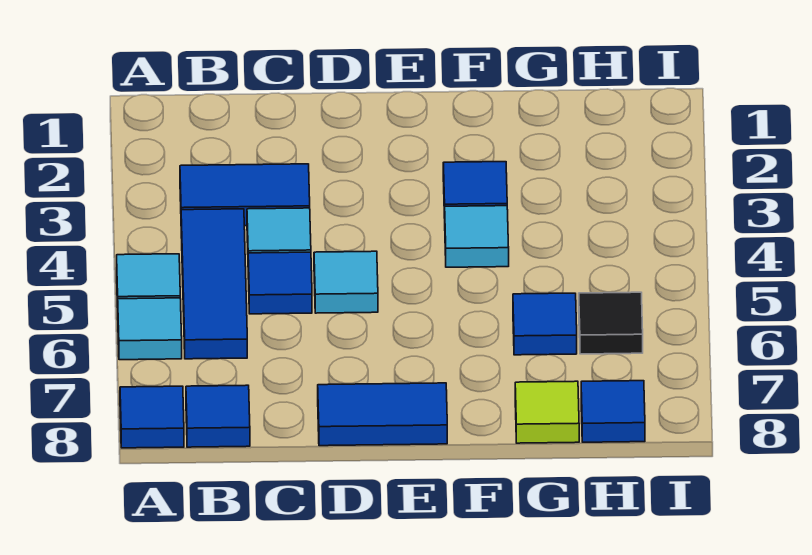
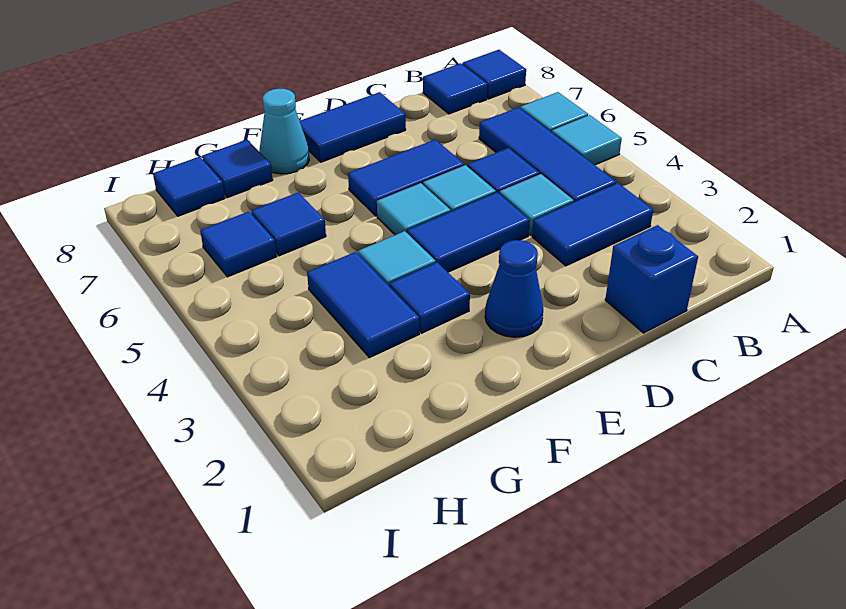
none -> blue brick C1 level 1
none -> blue tile D4:E4 level 1
none -> blue tile D6:E6 level 1
none -> blue cone E2 level 1
none -> cyan tile E5 level 1
none -> cyan cone F8 level 1
none -> blue tile G3:G4 level 1
lime tile G8 level 1 -> blue tile G8 level 1
black tile H6 level 1 -> blue tile H6 level 1

